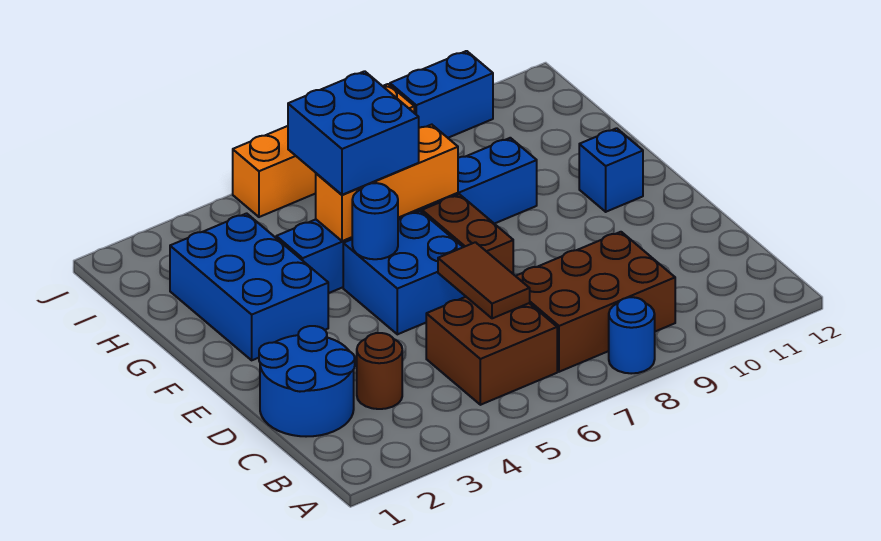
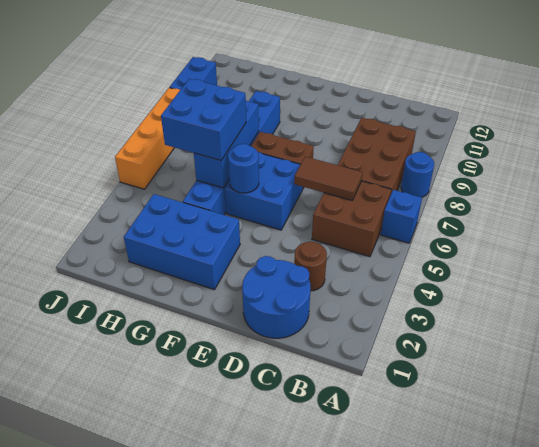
blue brick F11 level 1 -> blue brick A6 level 1
orange brick G5:G7 level 2 -> blue brick G5:G7 level 2

